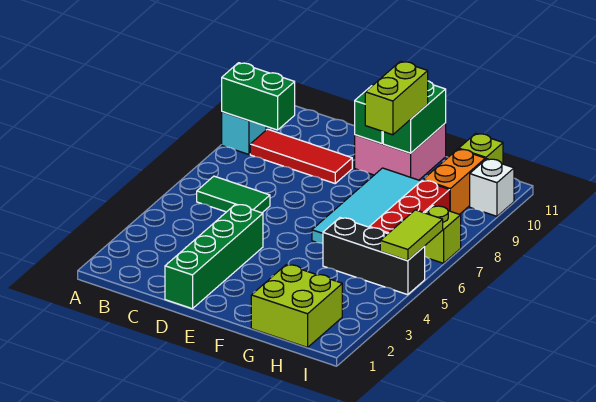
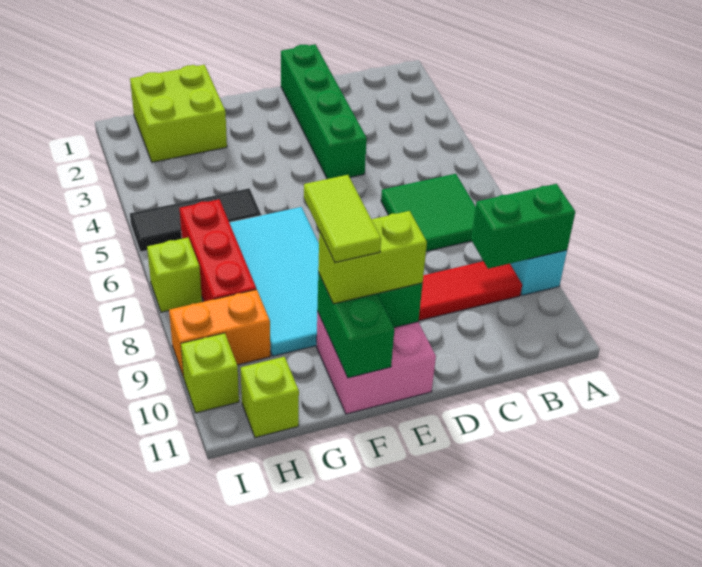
green tile B6:C6 level 1 -> green tile B6:C7 level 1
lime brick F9:F10 level 3 -> lime brick E10:F10 level 3
black brick G5:I5 level 1 -> black tile G5:I5 level 1
orange brick H9:H10 level 1 -> orange brick H9:I9 level 1
lime tile I5:I6 level 2 -> lime tile F9:F10 level 4
white brick I10 level 1 -> lime brick I10 level 1

